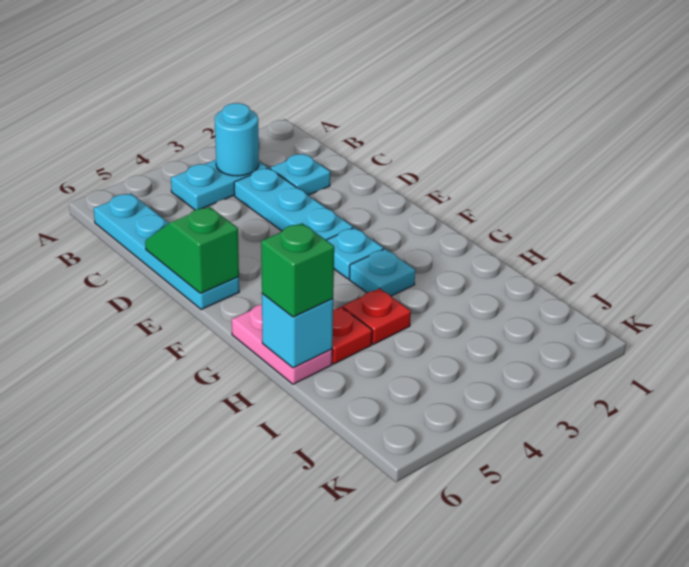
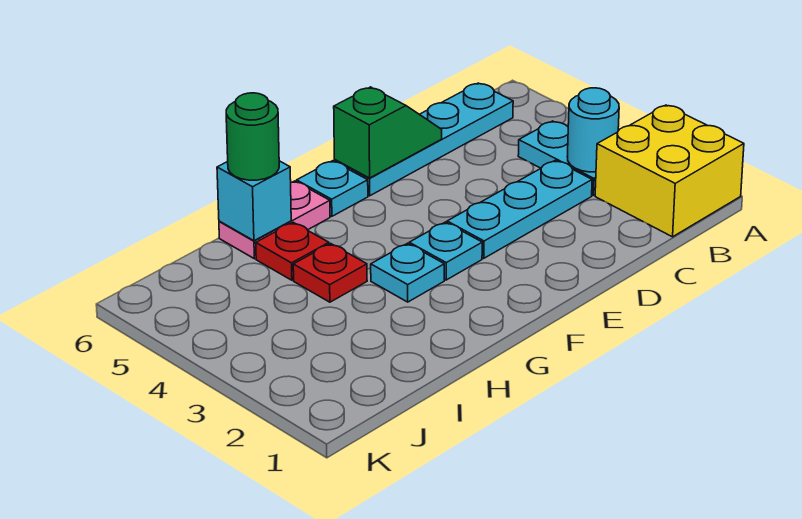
none -> yellow brick A1:B2 level 1
cyan plate C2 level 1 -> cyan plate F6 level 1
green brick H6 level 3 -> green round brick H6 level 3

